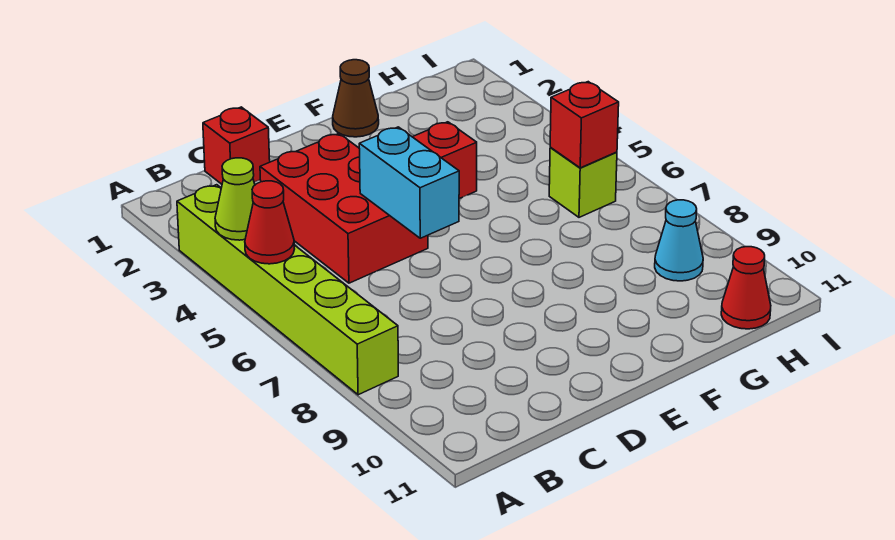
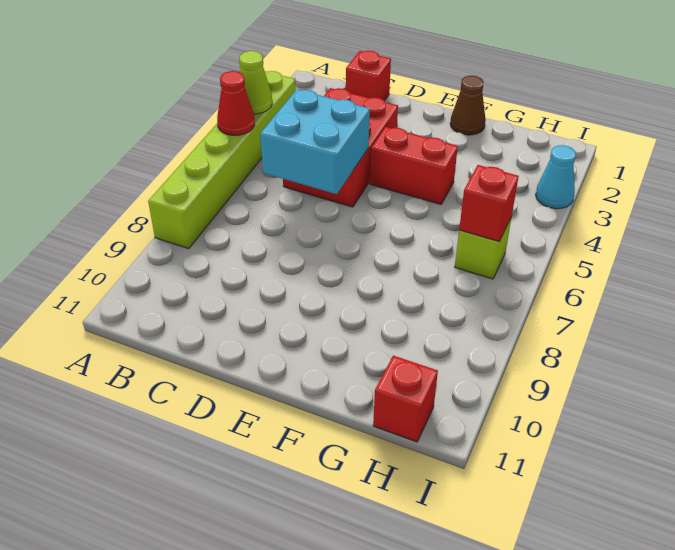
cyan brick D5:D6 level 2 -> cyan brick C5:D6 level 2
cyan cone H9 level 1 -> cyan cone I3 level 1
red cone H11 level 1 -> red brick H11 level 1

